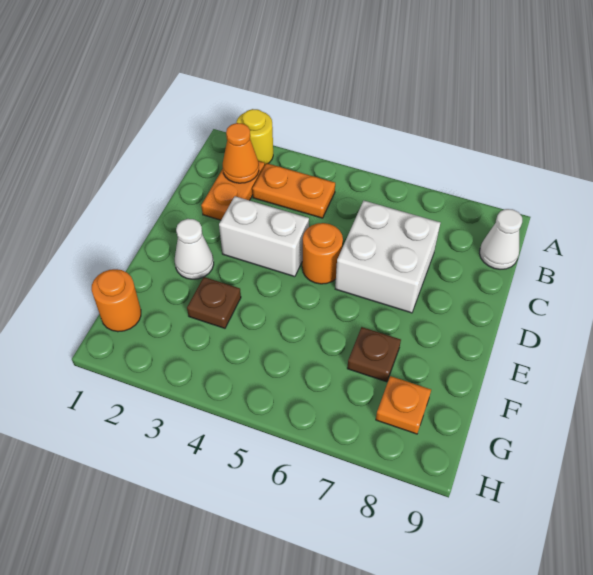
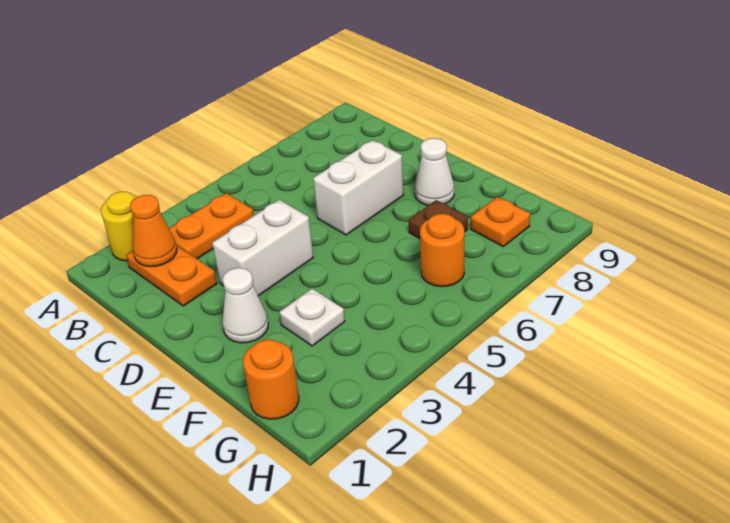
white cone B9 level 1 -> white cone E8 level 1
white brick C6:D7 level 1 -> white brick D6:D7 level 1
orange round brick D5 level 1 -> orange round brick G6 level 1
brown plate F3 level 1 -> white plate F3 level 1

